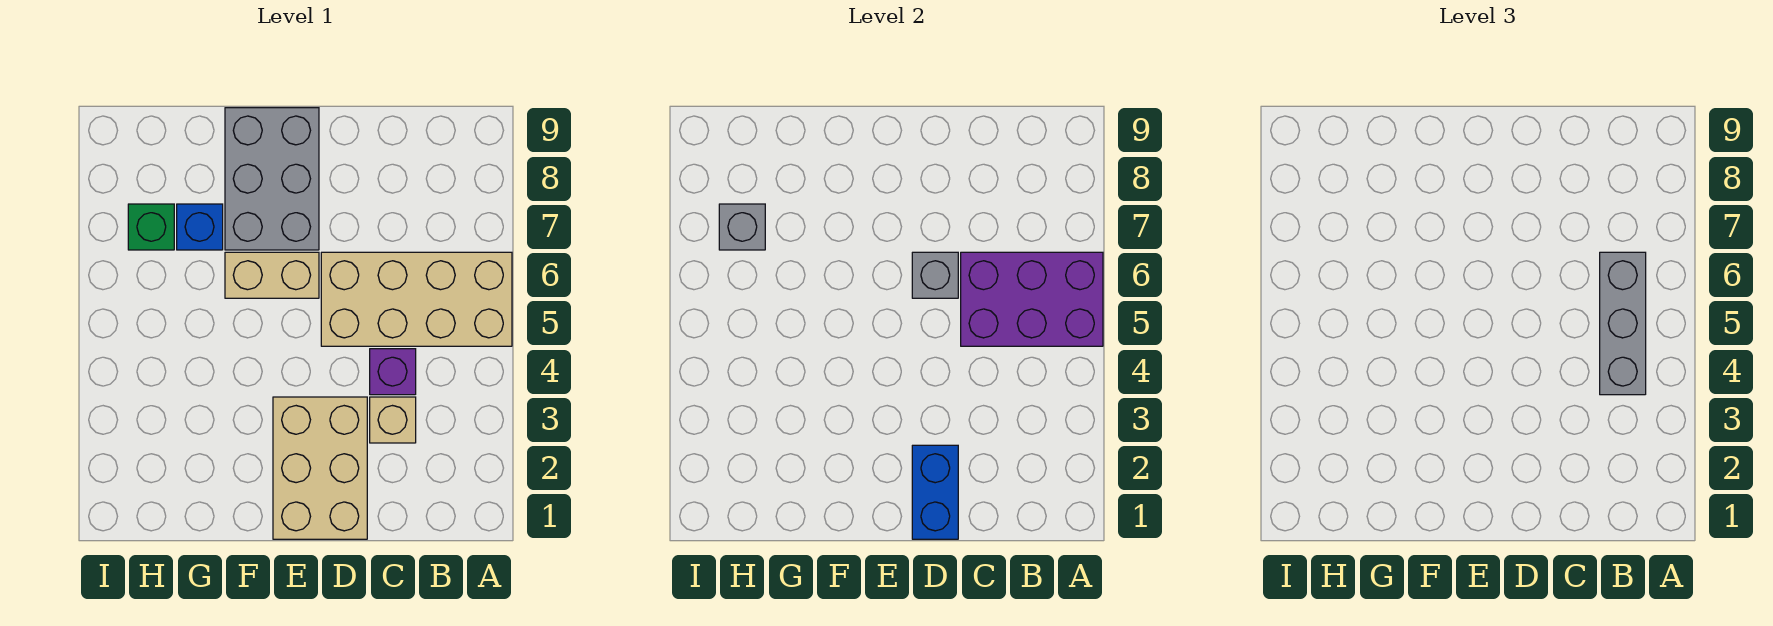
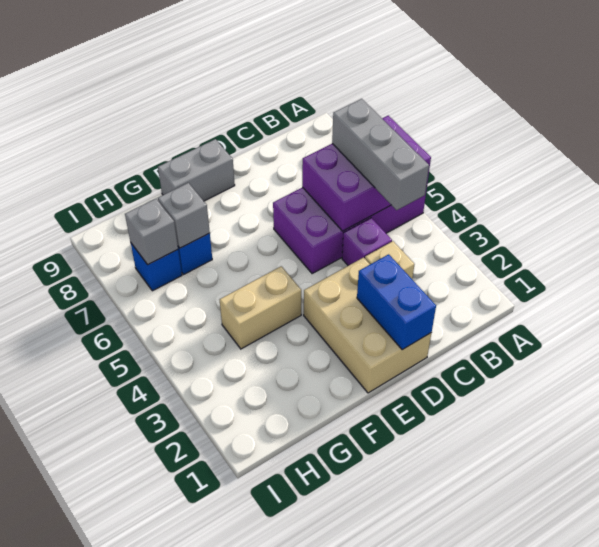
tan brick A5:D6 level 1 -> purple brick A5:D6 level 1
grey brick D6 level 2 -> grey brick G7 level 2
tan brick E6:F6 level 1 -> tan brick F4:G4 level 1
grey brick E7:F9 level 1 -> grey brick E9:F9 level 1
green brick H7 level 1 -> blue brick H7 level 1

